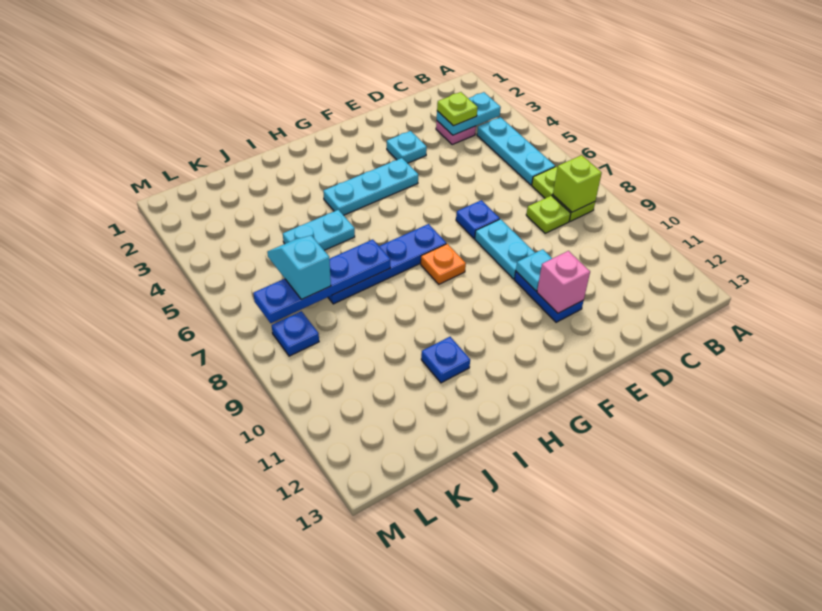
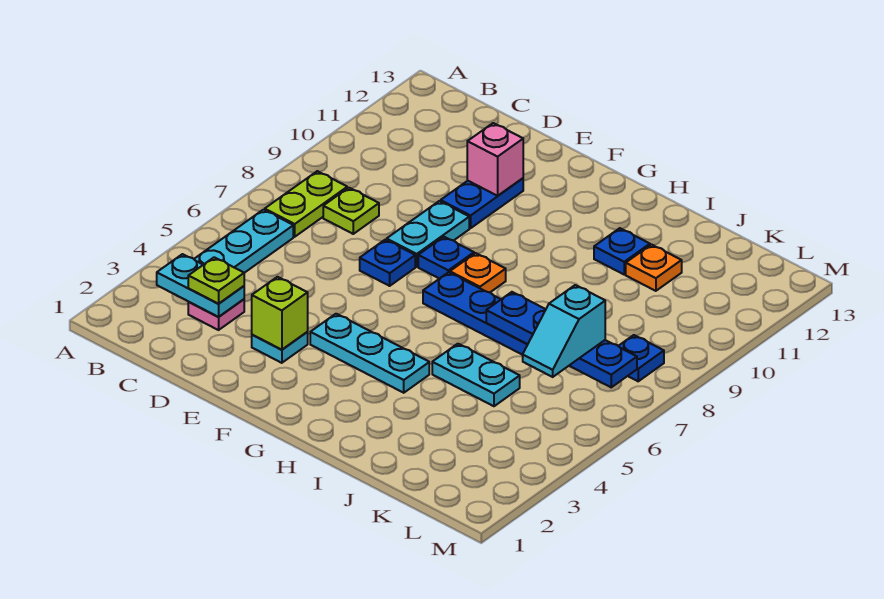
lime brick B8 level 2 -> lime brick E3 level 2
cyan plate E10 level 2 -> none
none -> blue plate F8 level 1
none -> orange plate J11 level 1

